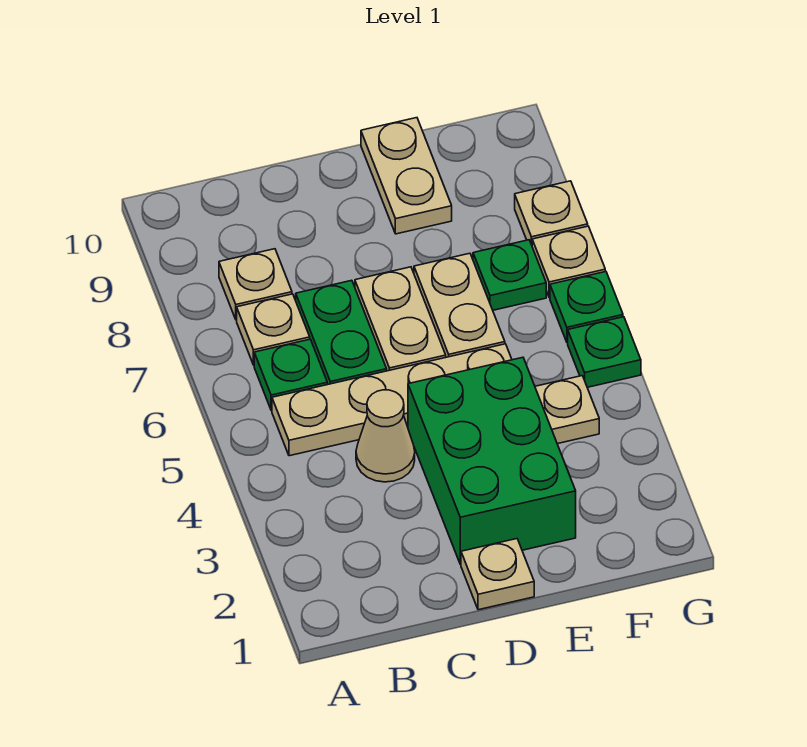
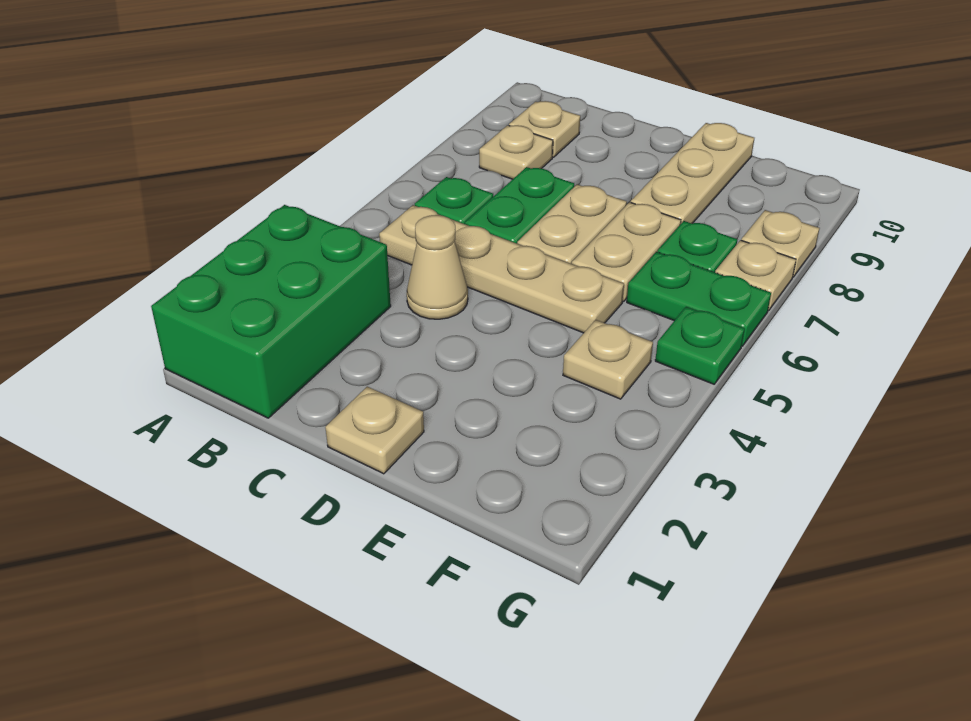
tan plate B7 level 1 -> tan plate B9 level 1
green brick D2:E4 level 1 -> green brick A1:B3 level 1
tan plate E9:E10 level 1 -> tan plate E8:E10 level 1
green plate G6 level 1 -> green plate F6:G6 level 1

